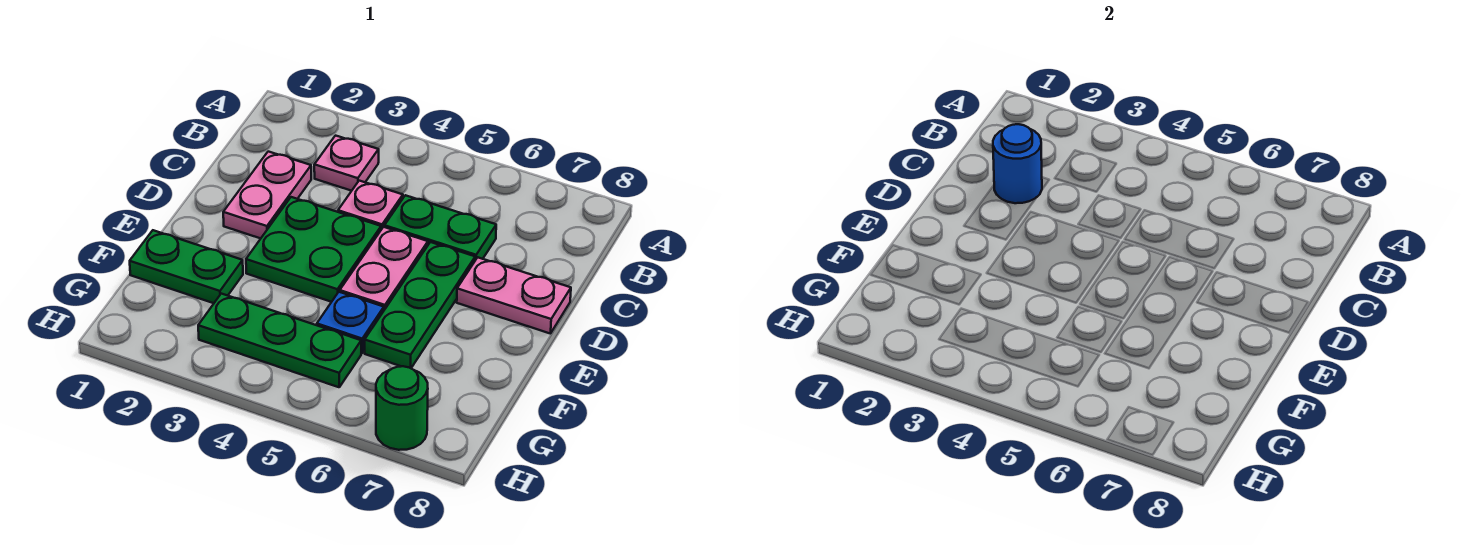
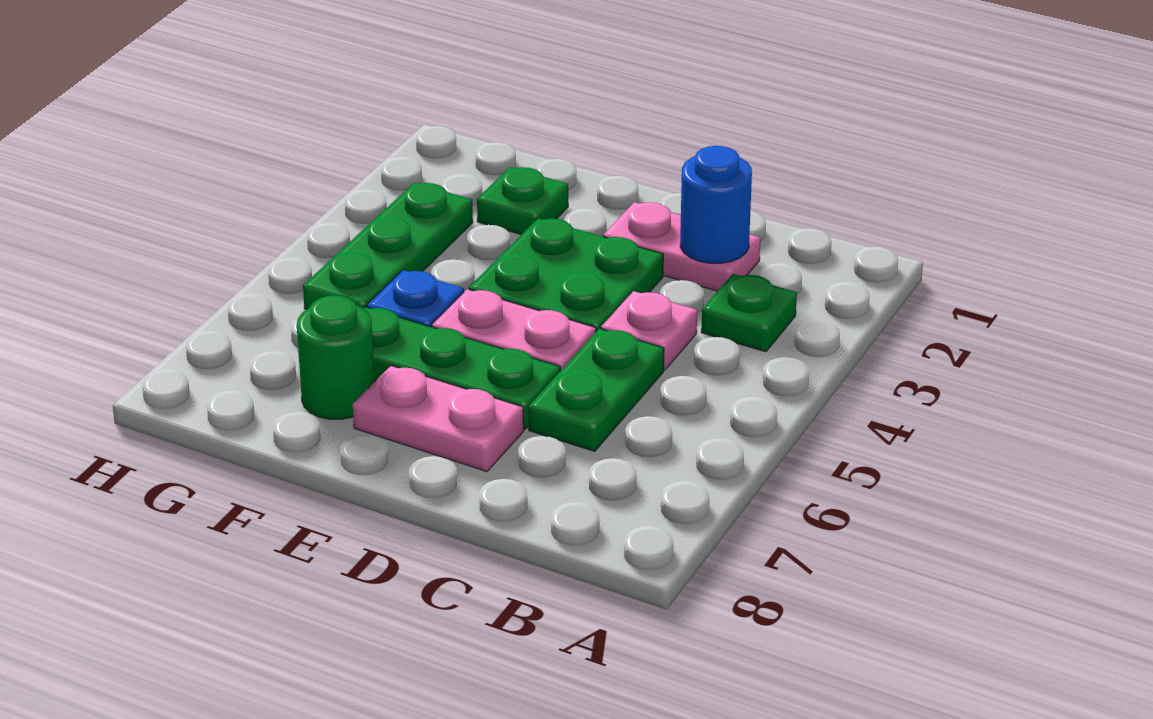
pink plate B3 level 1 -> green plate B3 level 1
pink plate D7:D8 level 1 -> pink plate D7:E7 level 1
green plate F1:F2 level 1 -> green plate F2 level 1
green round brick H7 level 1 -> green round brick F7 level 1

